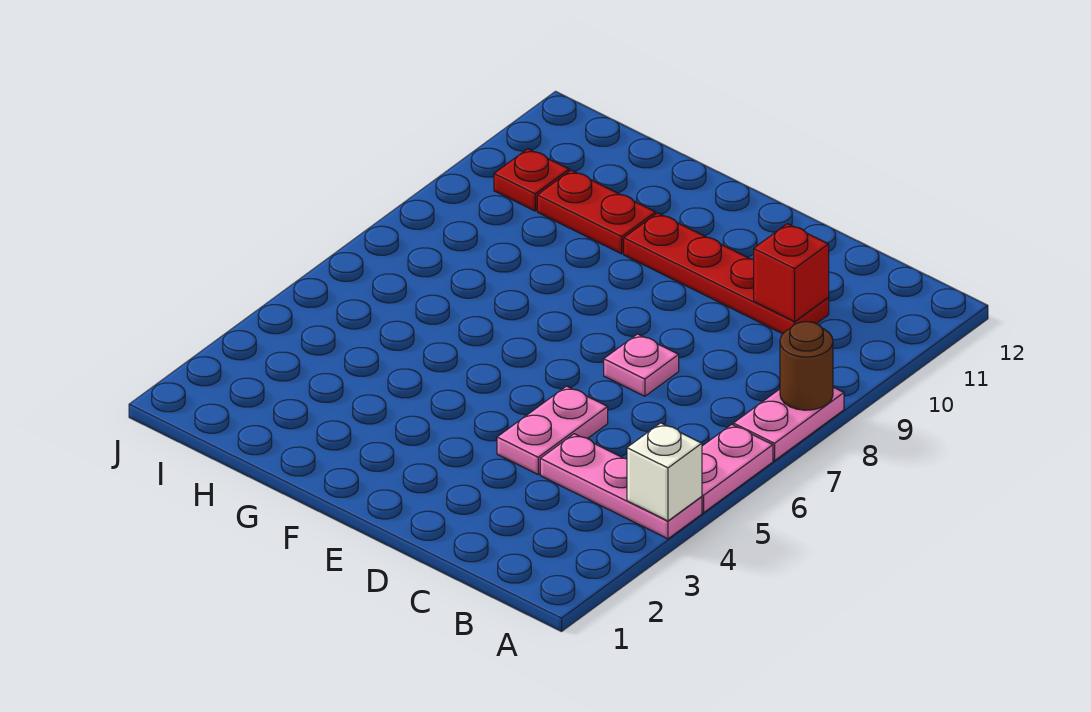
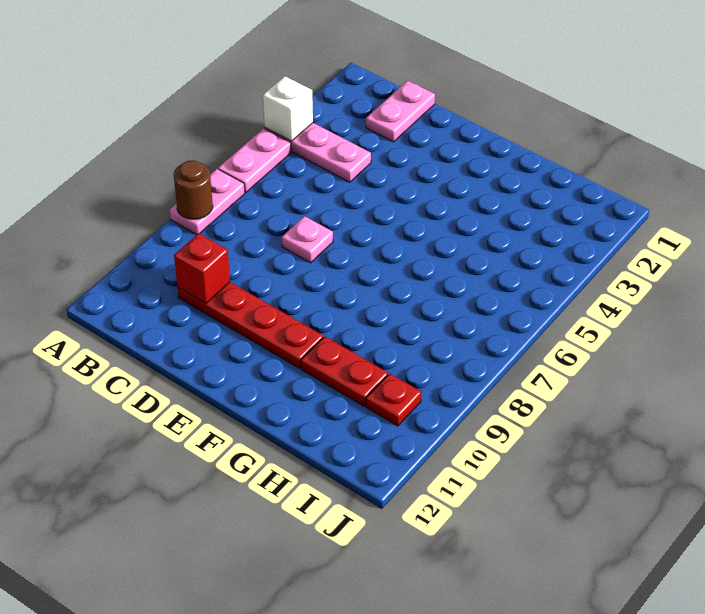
pink plate D4:D5 level 1 -> pink plate C1:C2 level 1

